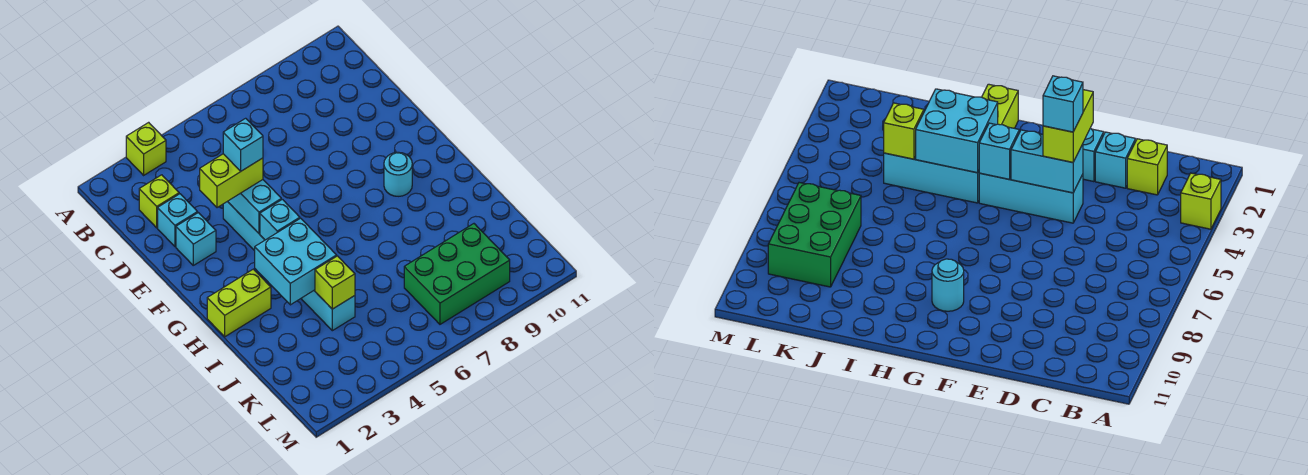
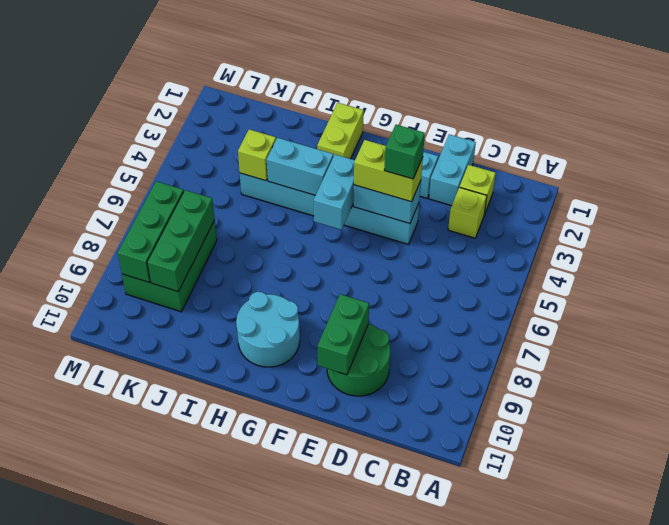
lime brick A3 level 1 -> lime brick C3 level 1
cyan brick D2 level 1 -> cyan brick D1:D2 level 1
none -> green round brick D9:E10 level 1
lime brick E3:E4 level 3 -> lime brick E4:F4 level 3
cyan brick E4 level 4 -> green brick E4 level 4
none -> green brick E9:E10 level 2
cyan brick G4 level 2 -> cyan brick G4:G5 level 2
cyan round brick G9 level 1 -> cyan round brick G9:H10 level 1
cyan brick H3:I4 level 2 -> cyan brick H4:I4 level 2
none -> green brick K7:K9 level 2
none -> green brick L7:L9 level 2

